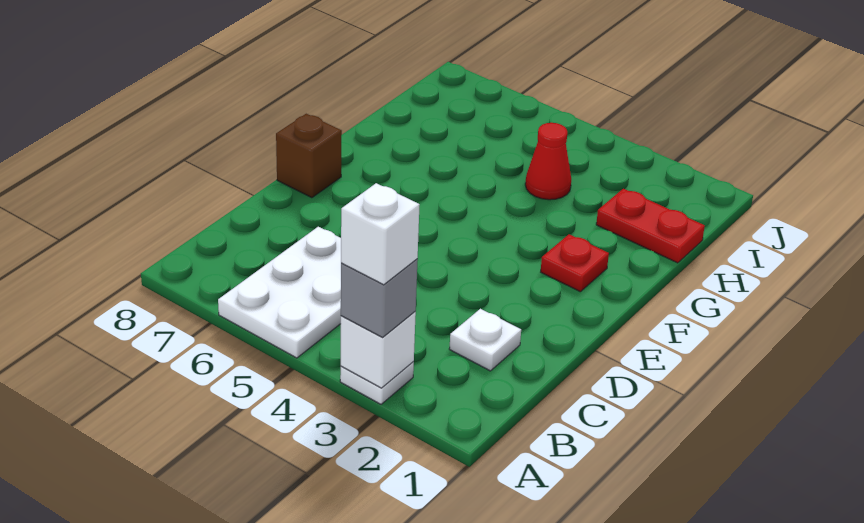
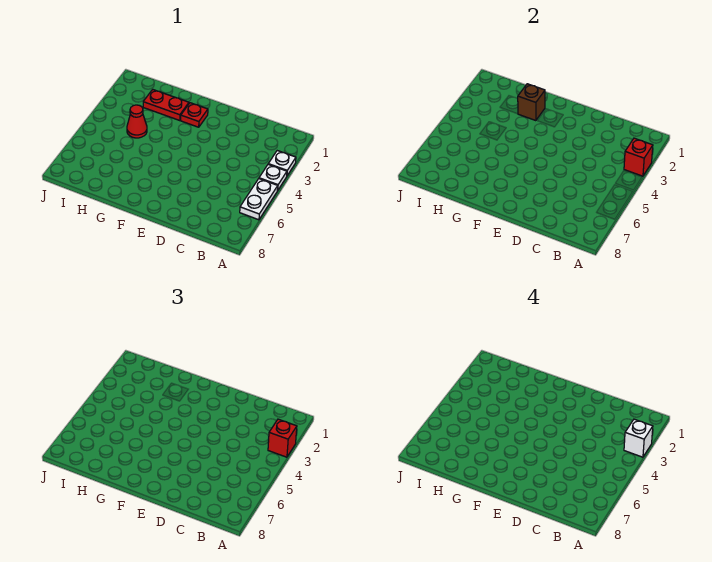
white brick A3 level 2 -> red brick A3 level 2
grey brick A3 level 3 -> red brick A3 level 3
white plate A5:C6 level 1 -> white plate A5:A6 level 1
white plate C2 level 1 -> white plate A4 level 1
brown brick E8 level 1 -> brown brick G2 level 2
red plate H1:H2 level 1 -> red plate G2:H2 level 1

